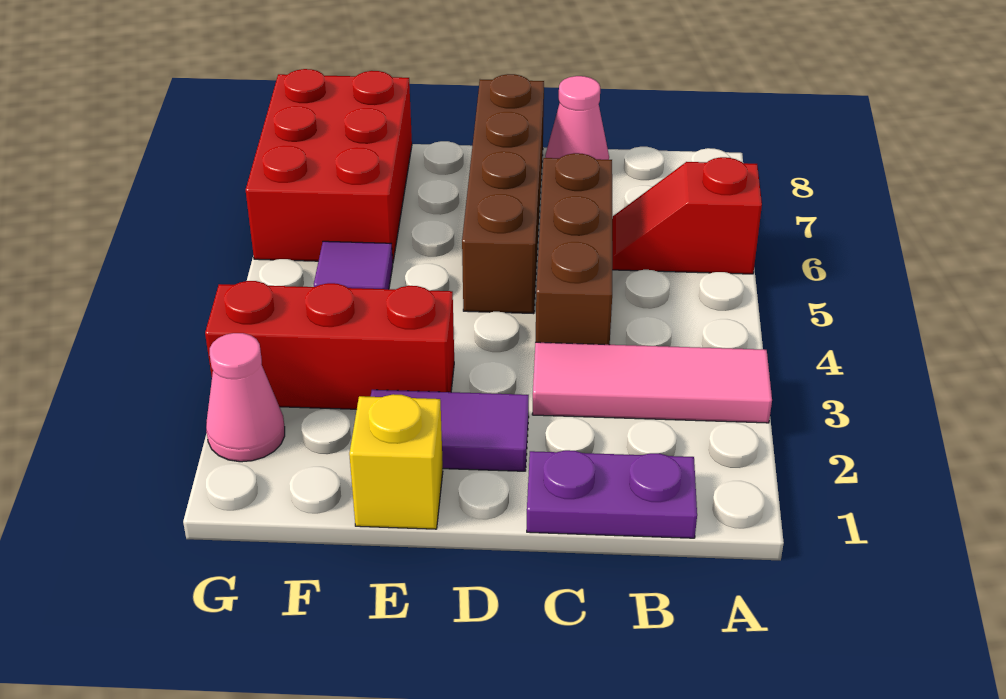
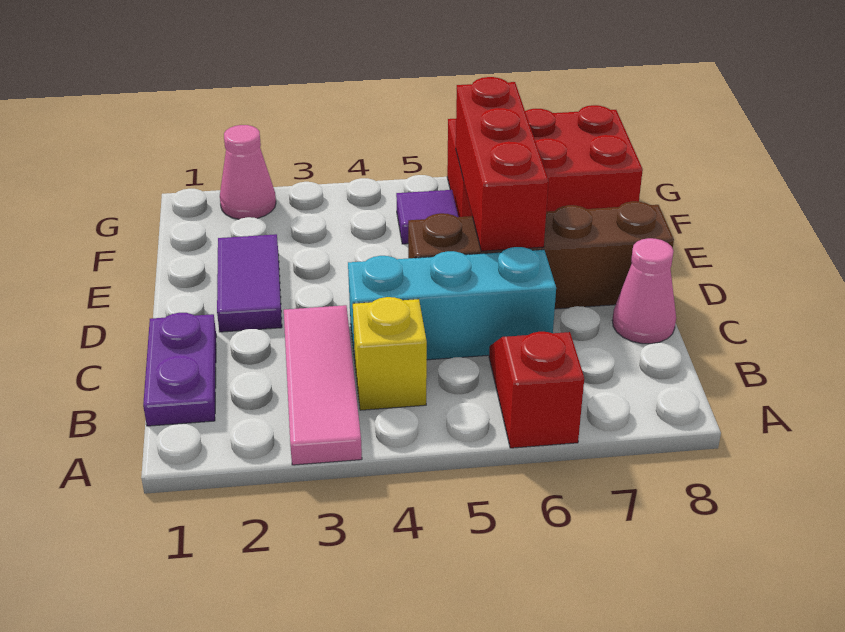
brown brick C4:C6 level 1 -> cyan brick C4:C6 level 1
yellow brick E1 level 1 -> yellow brick B4 level 1
red brick E3:G3 level 1 -> red brick D6:F6 level 2

